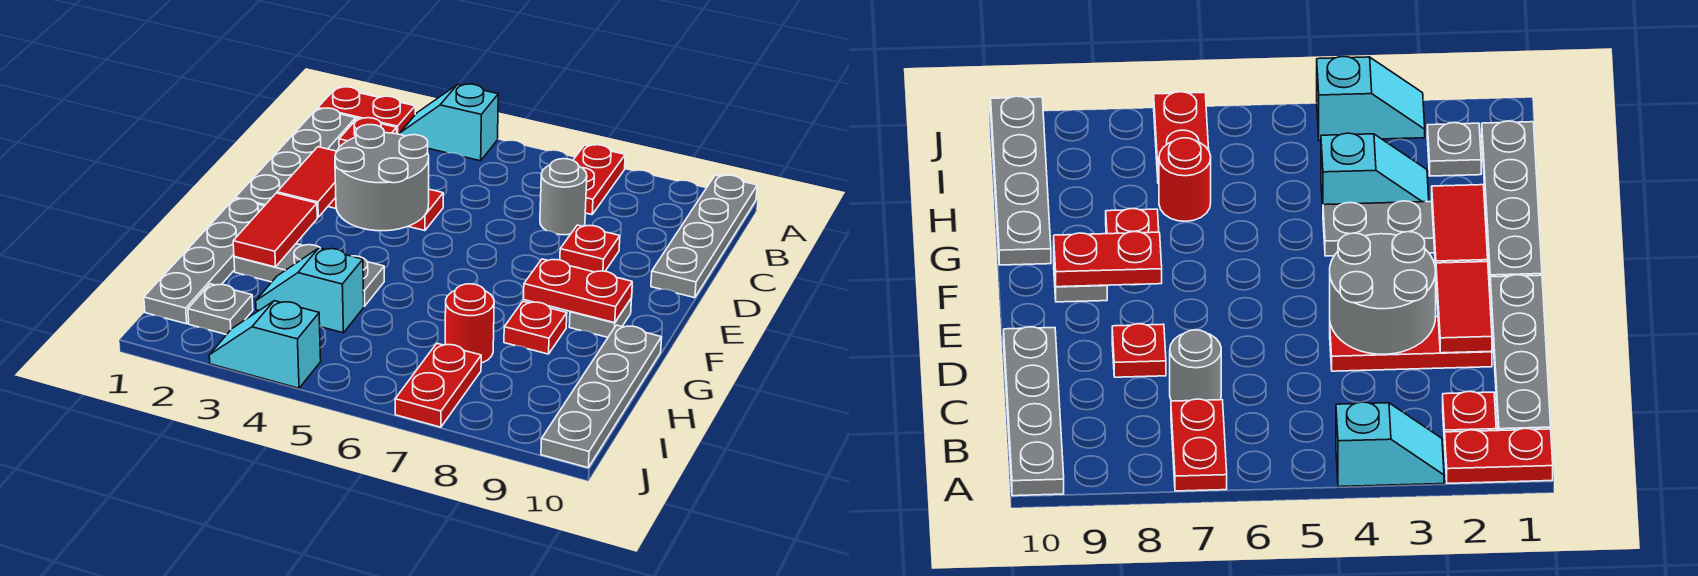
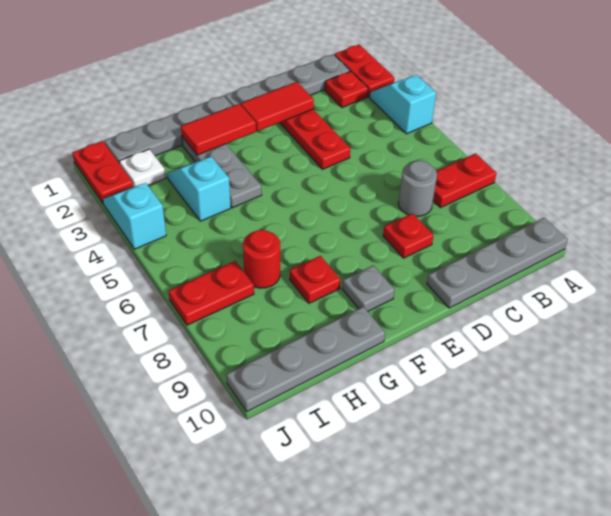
grey round brick D3:E4 level 2 -> none
red plate F8:F9 level 2 -> red plate J1:J2 level 1
grey plate I2 level 1 -> white plate I2 level 1

